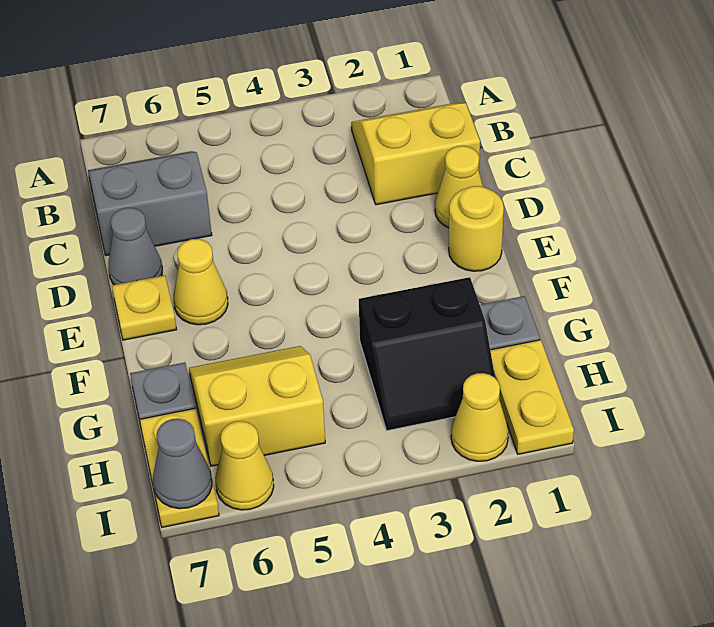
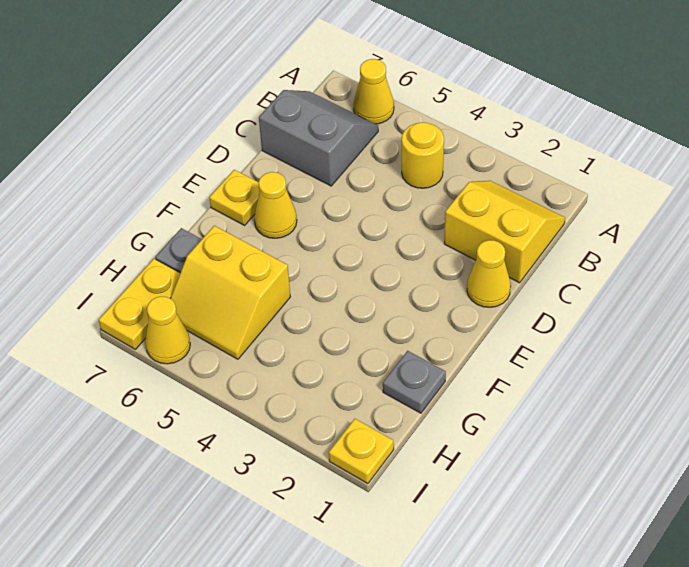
grey cone D7 level 1 -> none
yellow round brick E1 level 1 -> yellow round brick B4 level 1
black slope G2:H3 level 1 top G -> none
yellow slope G5:H6 level 1 top H -> yellow slope G5:H6 level 1 top G
yellow plate H1:I1 level 1 -> yellow plate I1 level 1
yellow cone I2 level 1 -> yellow cone A6 level 1
grey cone I7 level 2 -> none

